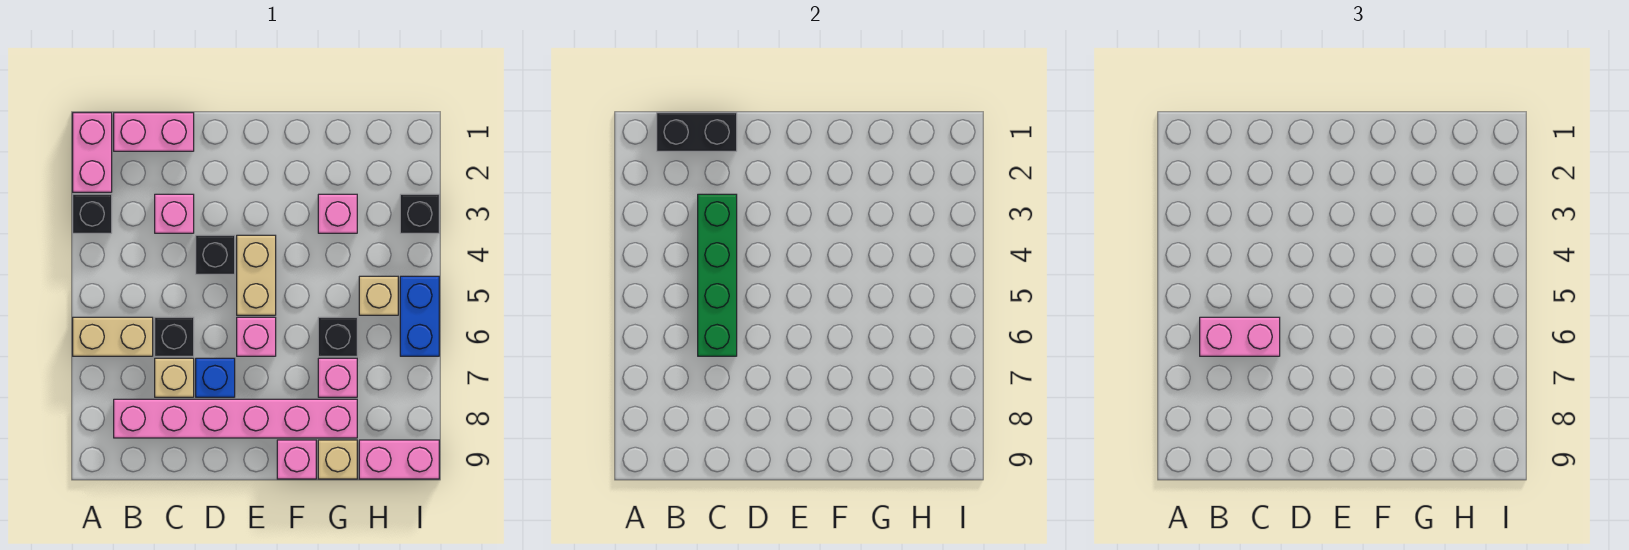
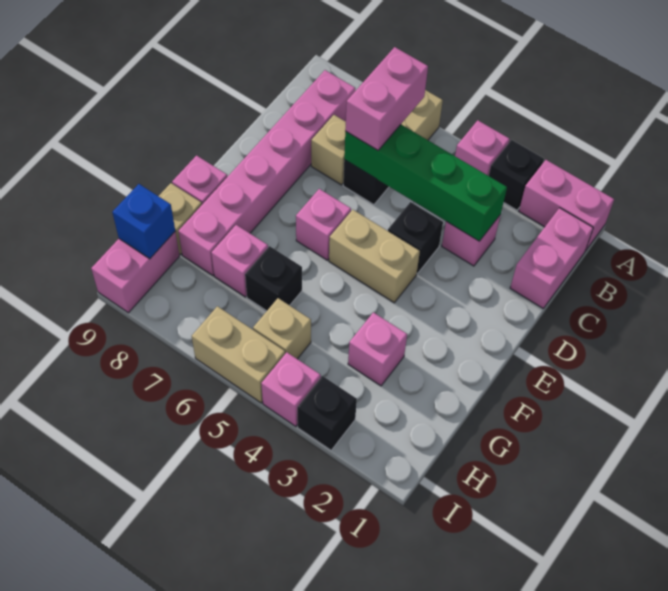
none -> pink brick A4 level 1
black brick B1:C1 level 2 -> none
blue brick D7 level 1 -> blue brick H9 level 2
none -> pink brick I4 level 1
blue brick I5:I6 level 1 -> tan brick I5:I6 level 1

